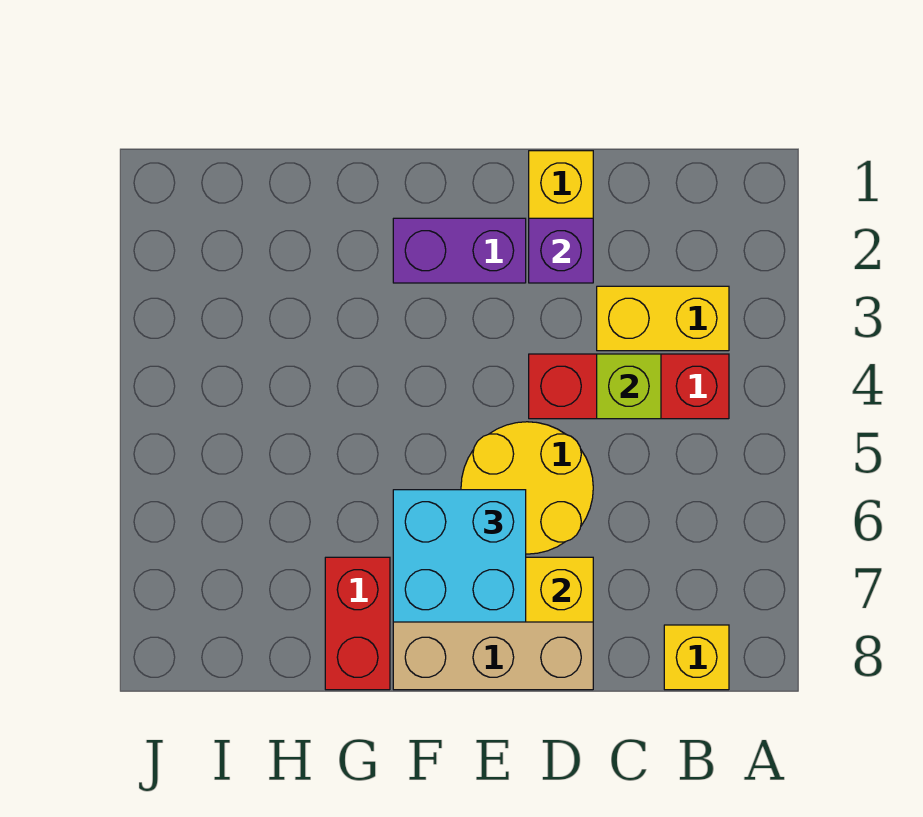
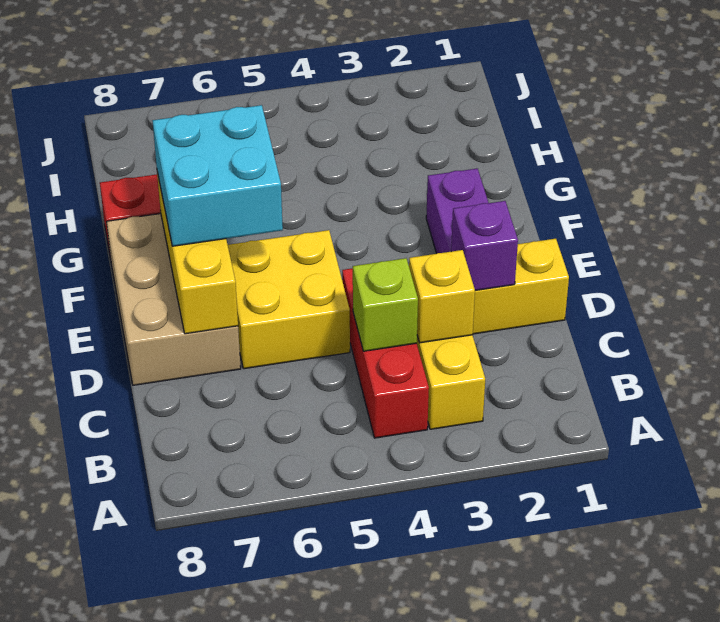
yellow brick B8 level 1 -> yellow brick C3 level 2
yellow round brick D5:E6 level 1 -> yellow brick D5:E6 level 1

